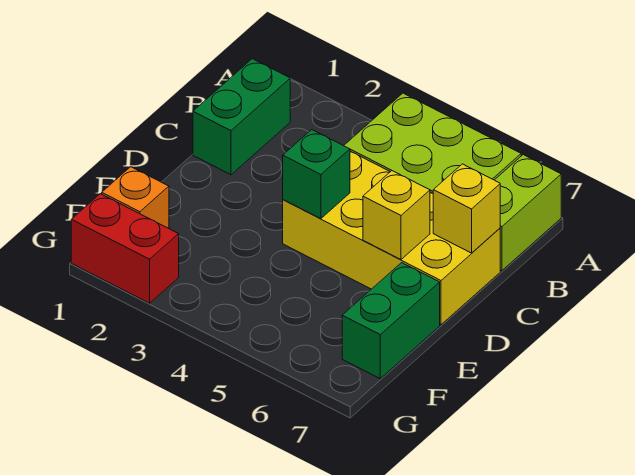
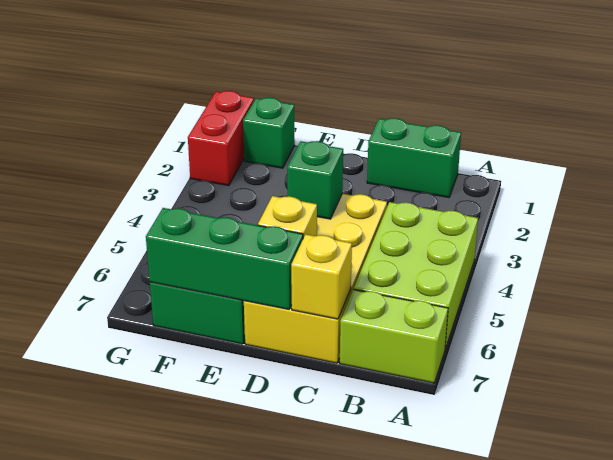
none -> green brick D7:F7 level 2
orange brick F1 level 1 -> green brick F1 level 1

